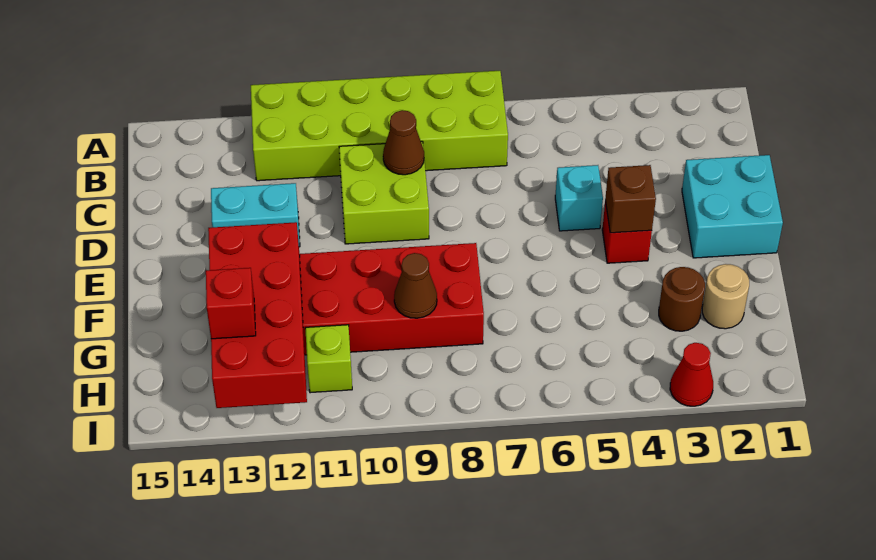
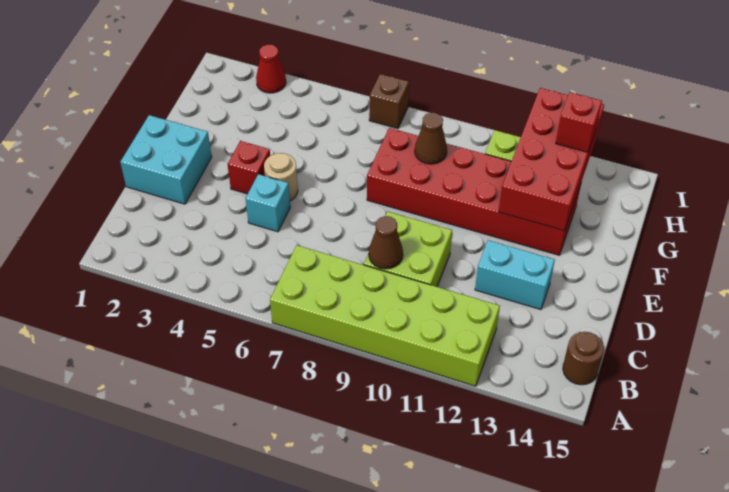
brown brick E4 level 2 -> brown brick I7 level 1
tan round brick G2 level 1 -> tan round brick E5 level 1
brown round brick G3 level 1 -> brown round brick B15 level 1

